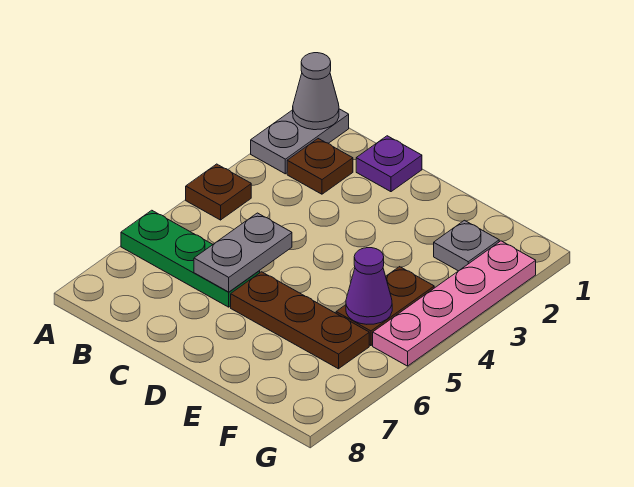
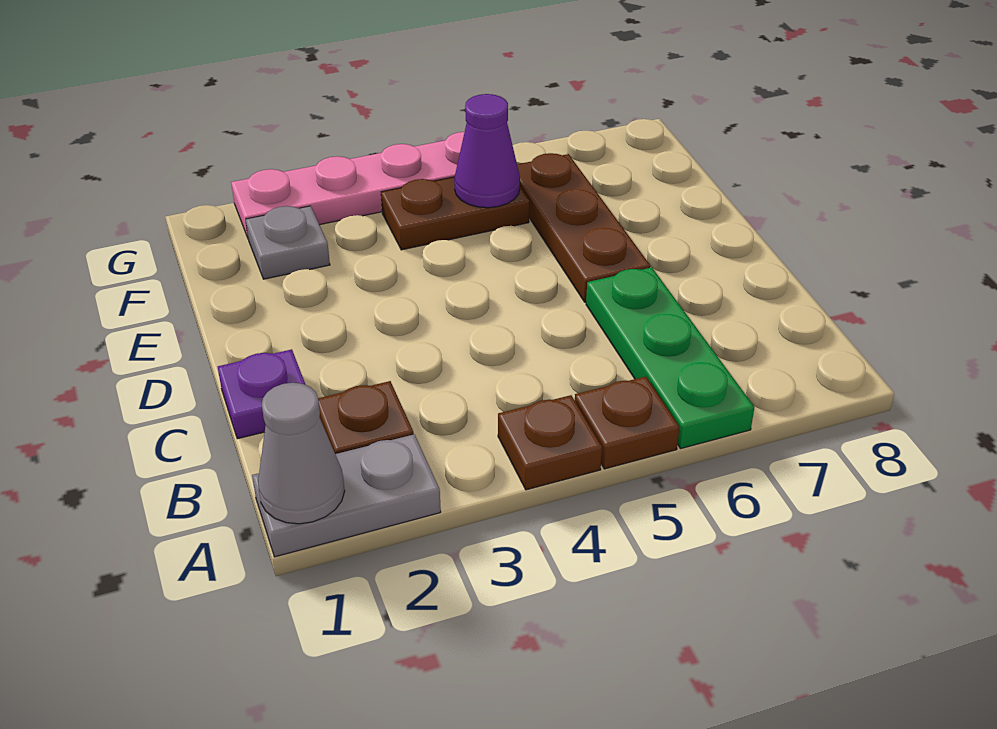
none -> brown plate A5 level 1
grey plate C5:C6 level 2 -> none

